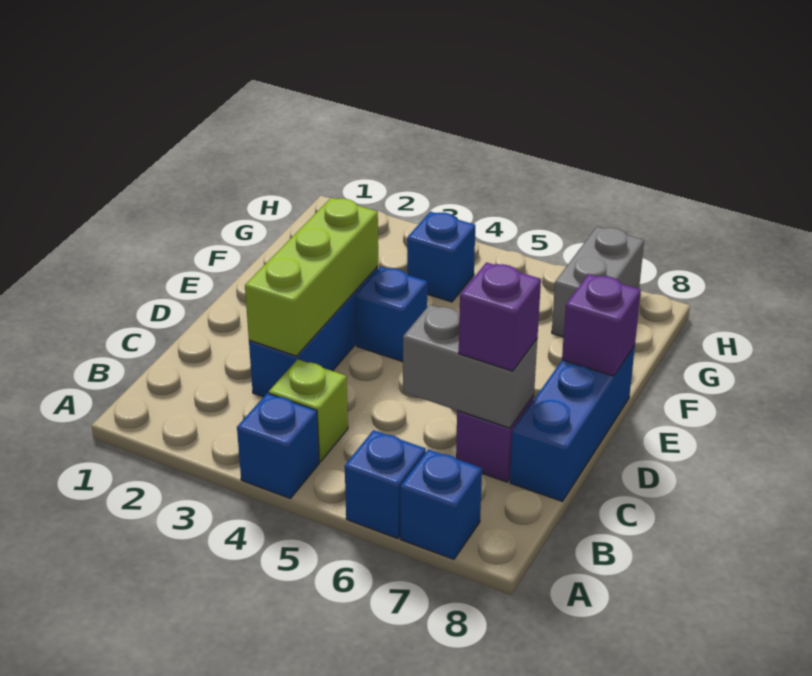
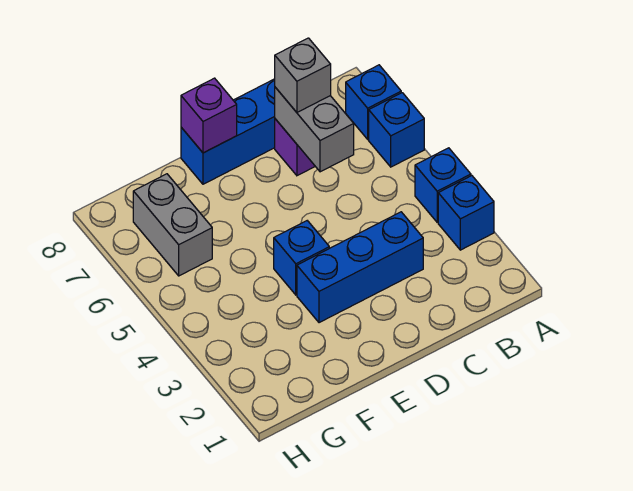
lime brick B4 level 1 -> none
lime brick C3:E3 level 2 -> none
purple brick C7 level 3 -> grey brick C7 level 3
blue brick G4 level 1 -> blue brick A3 level 1
grey brick G7:H7 level 1 -> grey brick G6:G7 level 1

